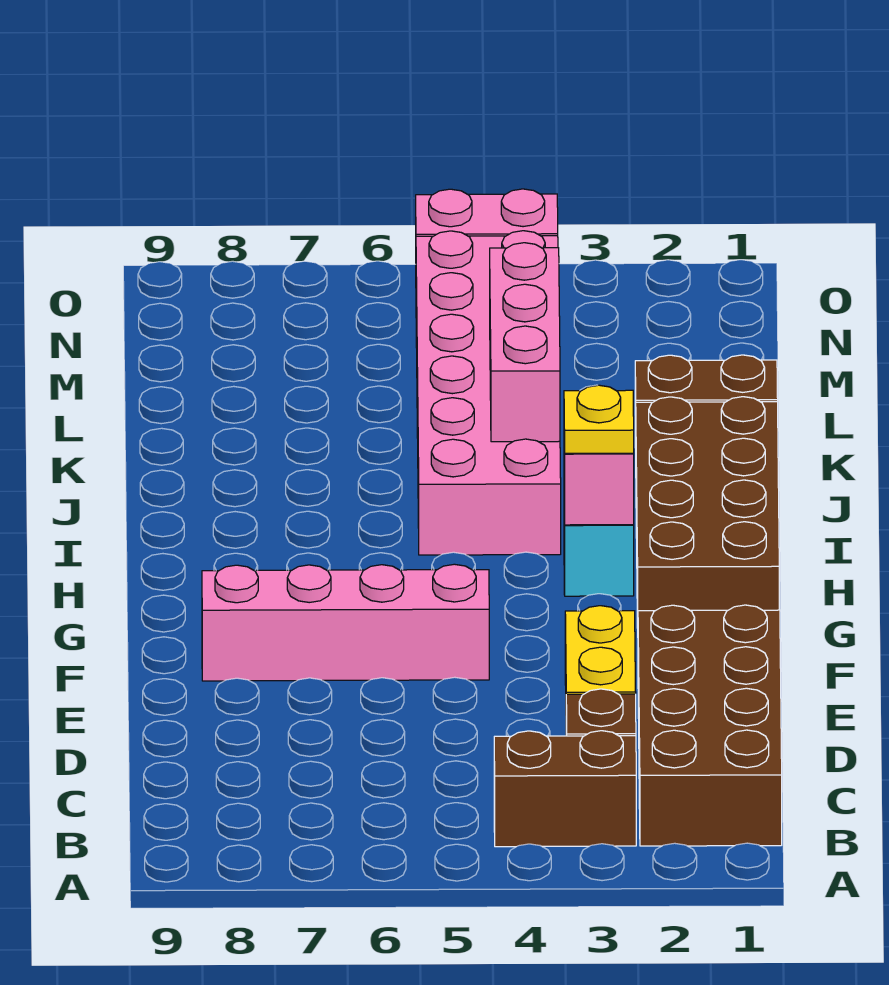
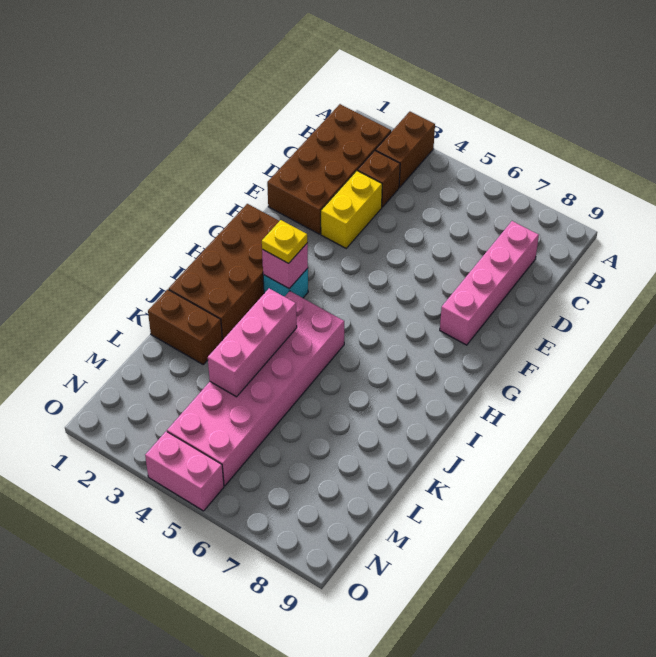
brown brick B3:B4 level 1 -> brown brick A3:B3 level 1
pink brick F5:F8 level 1 -> pink brick C8:F8 level 1

